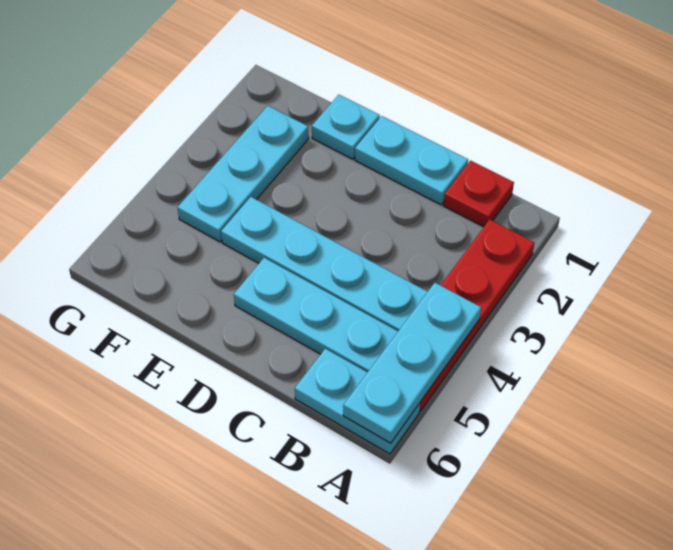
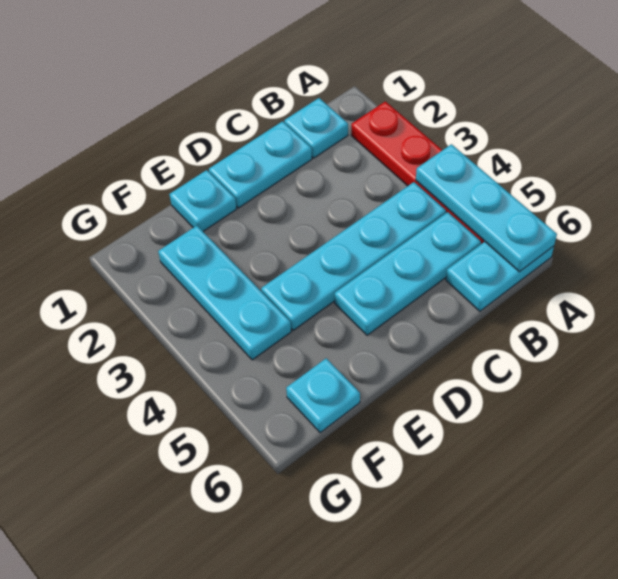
red plate B1 level 1 -> cyan plate B1 level 1
none -> cyan plate F6 level 1

